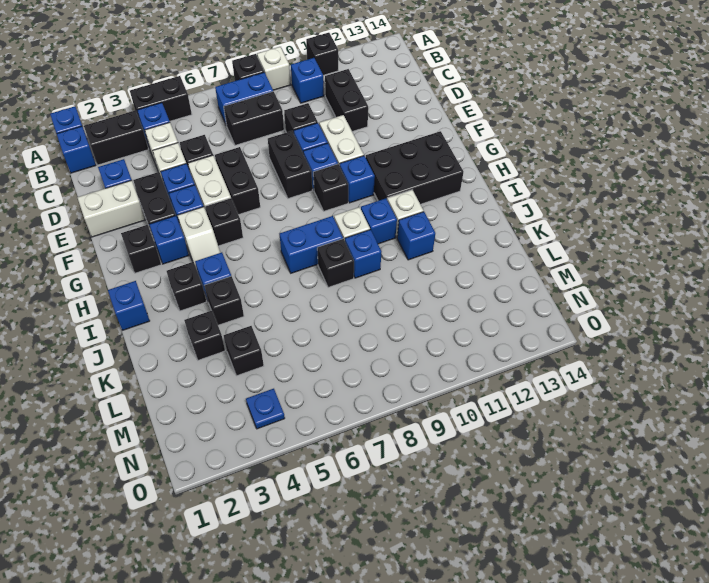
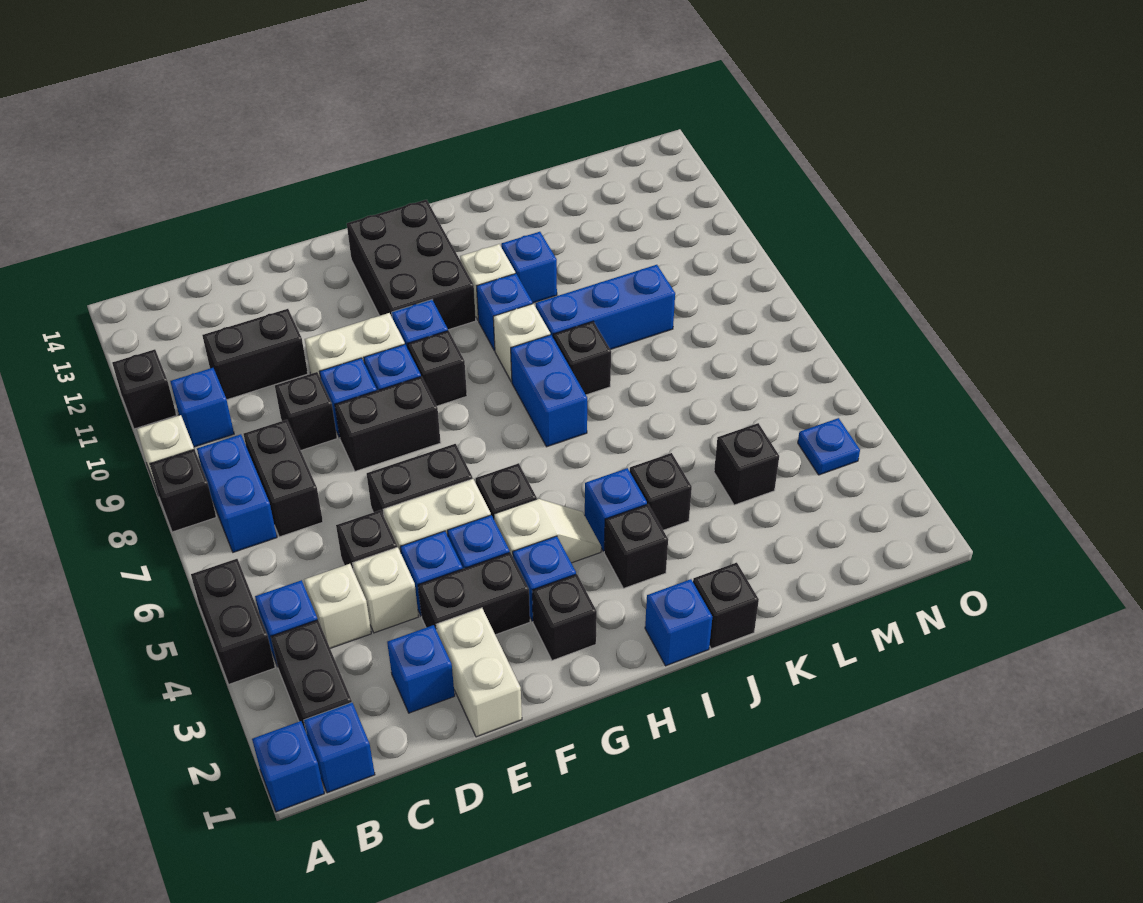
blue brick J9 level 1 -> blue brick J9:L9 level 1
black brick K3 level 1 -> black brick J1 level 1

